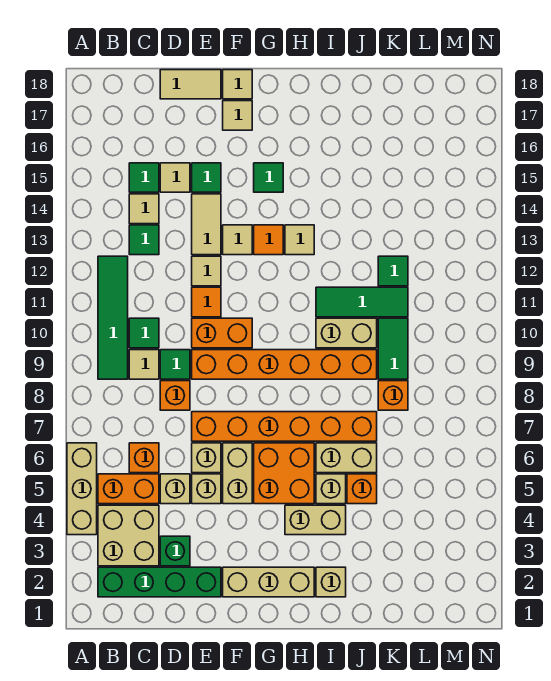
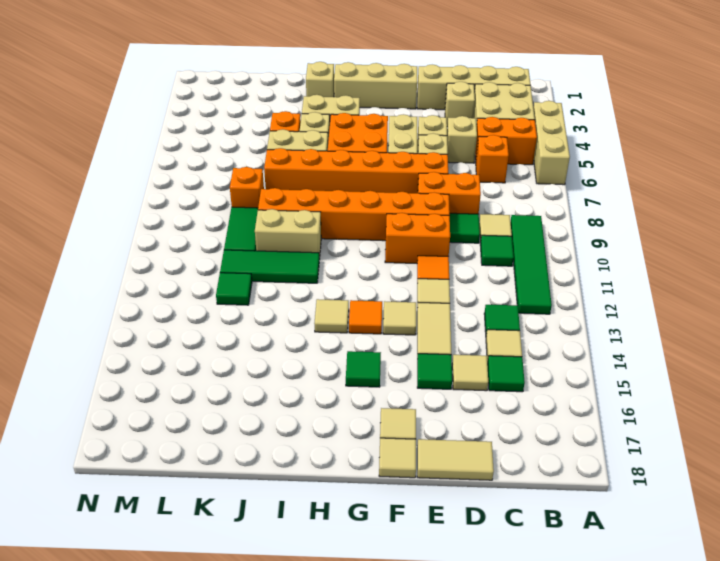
green brick B2:E2 level 1 -> tan brick B2:E2 level 1
green brick D3 level 1 -> tan brick D3 level 1
orange brick D8 level 1 -> orange brick D8:E8 level 1

